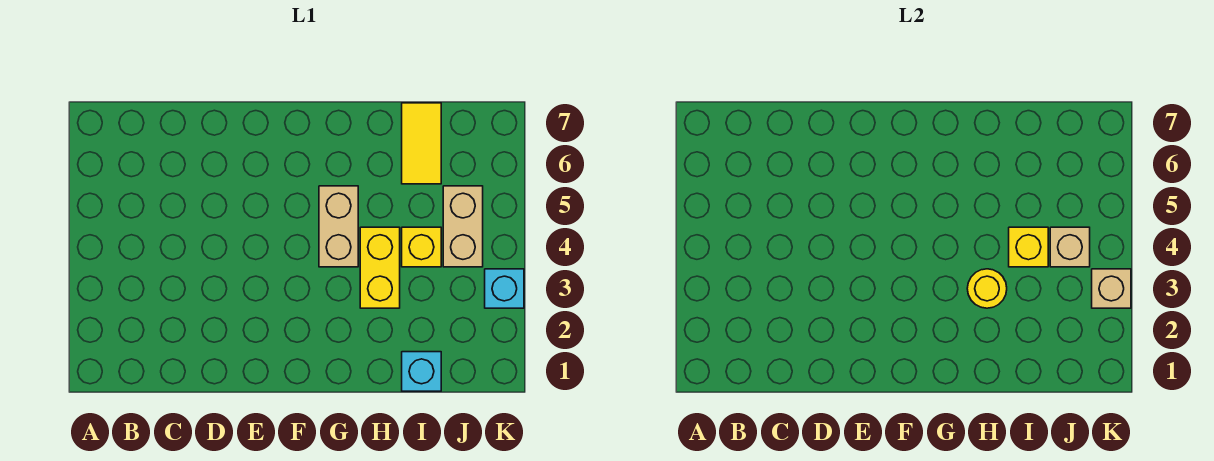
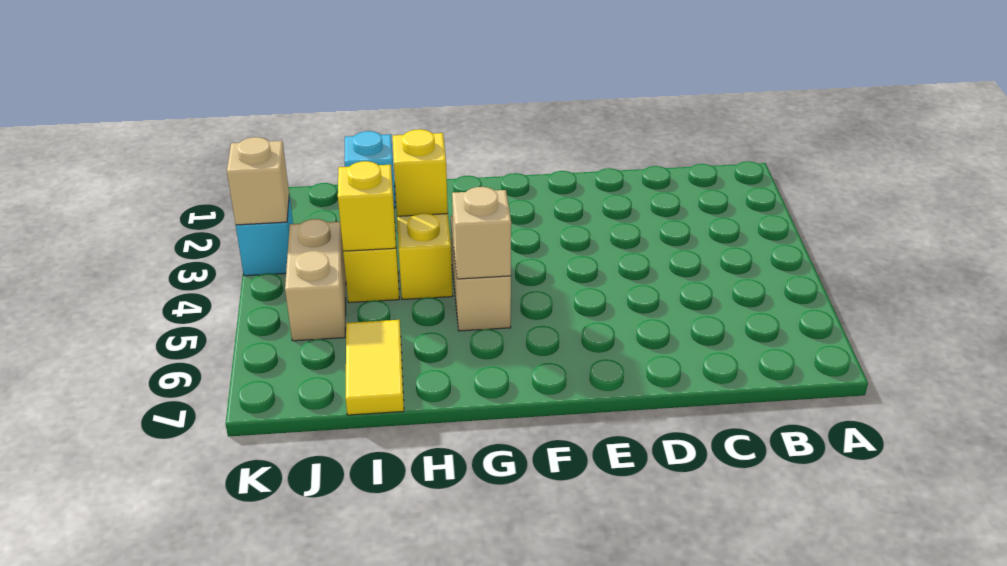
yellow round brick H3 level 2 -> yellow brick H3 level 2
tan brick J4 level 2 -> tan brick G5 level 2

